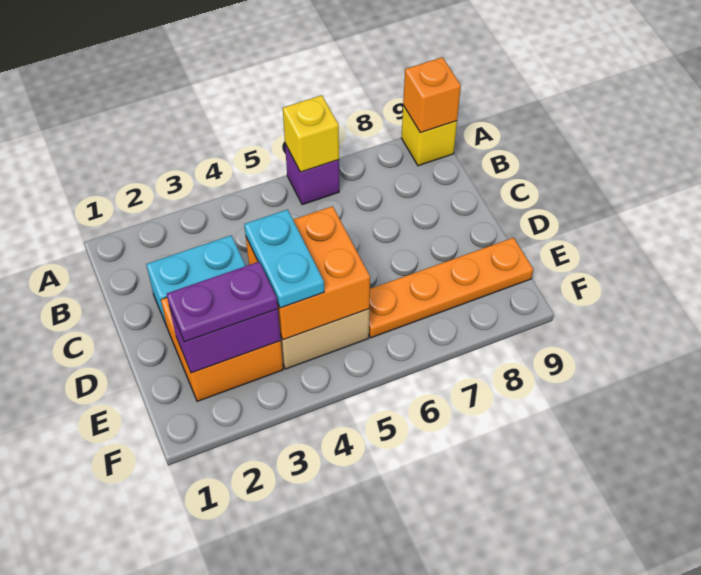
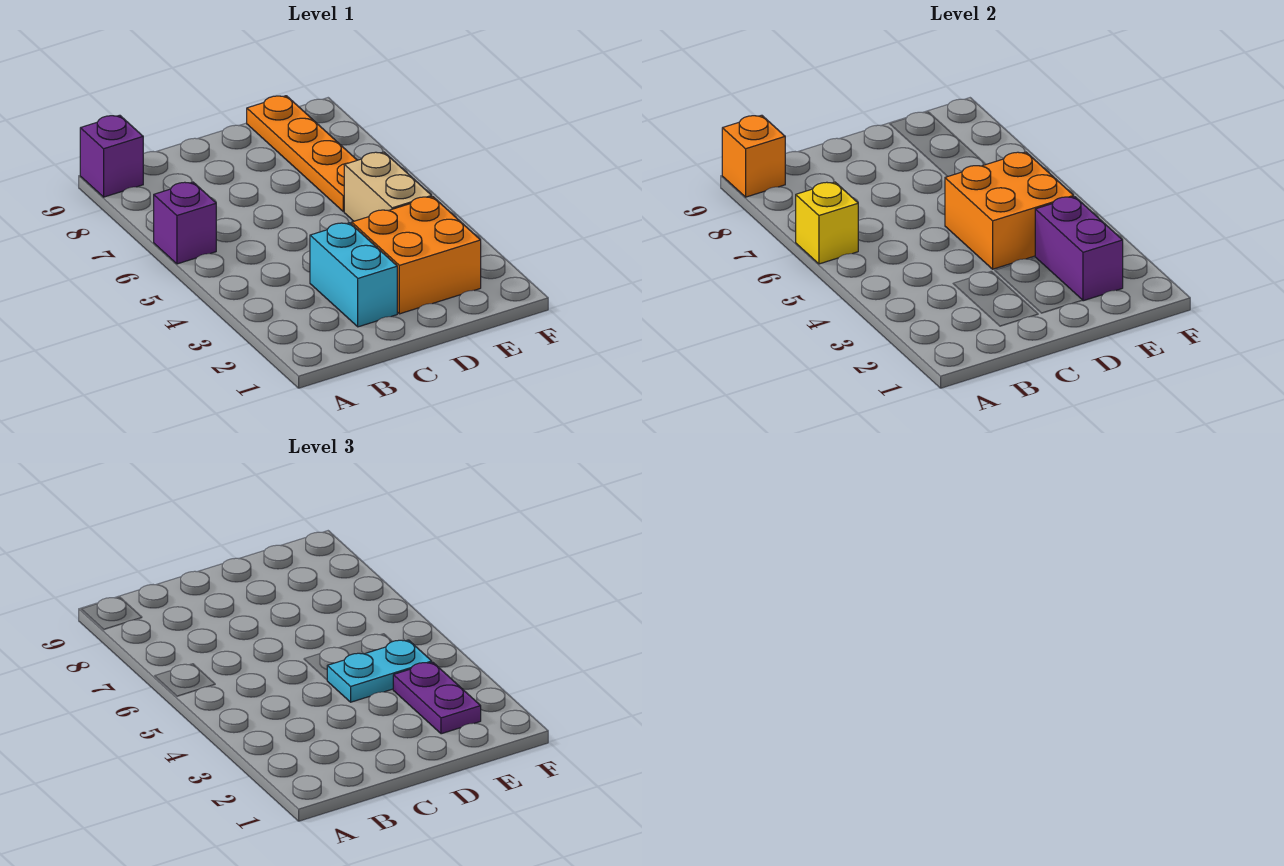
yellow brick A9 level 1 -> purple brick A9 level 1

